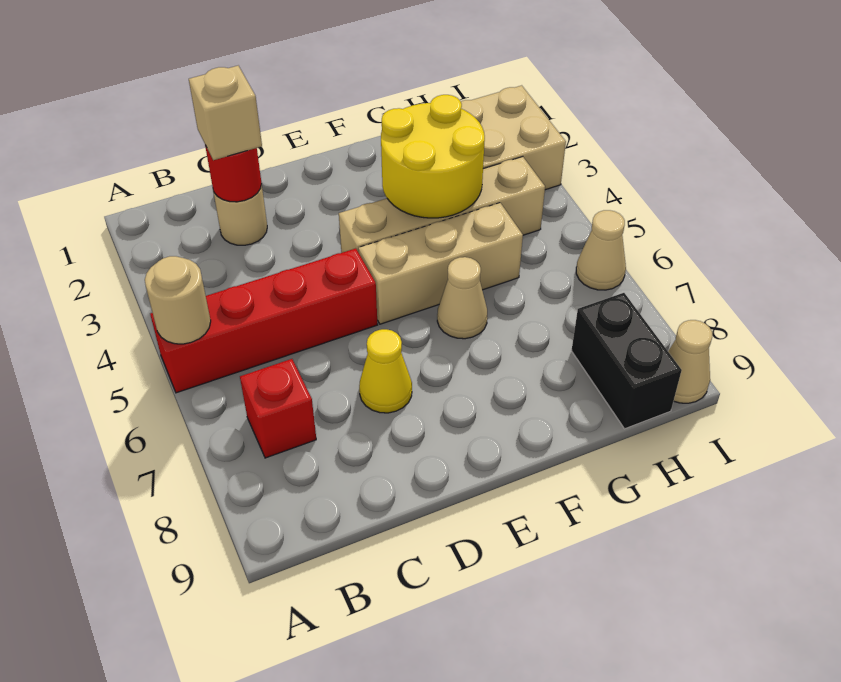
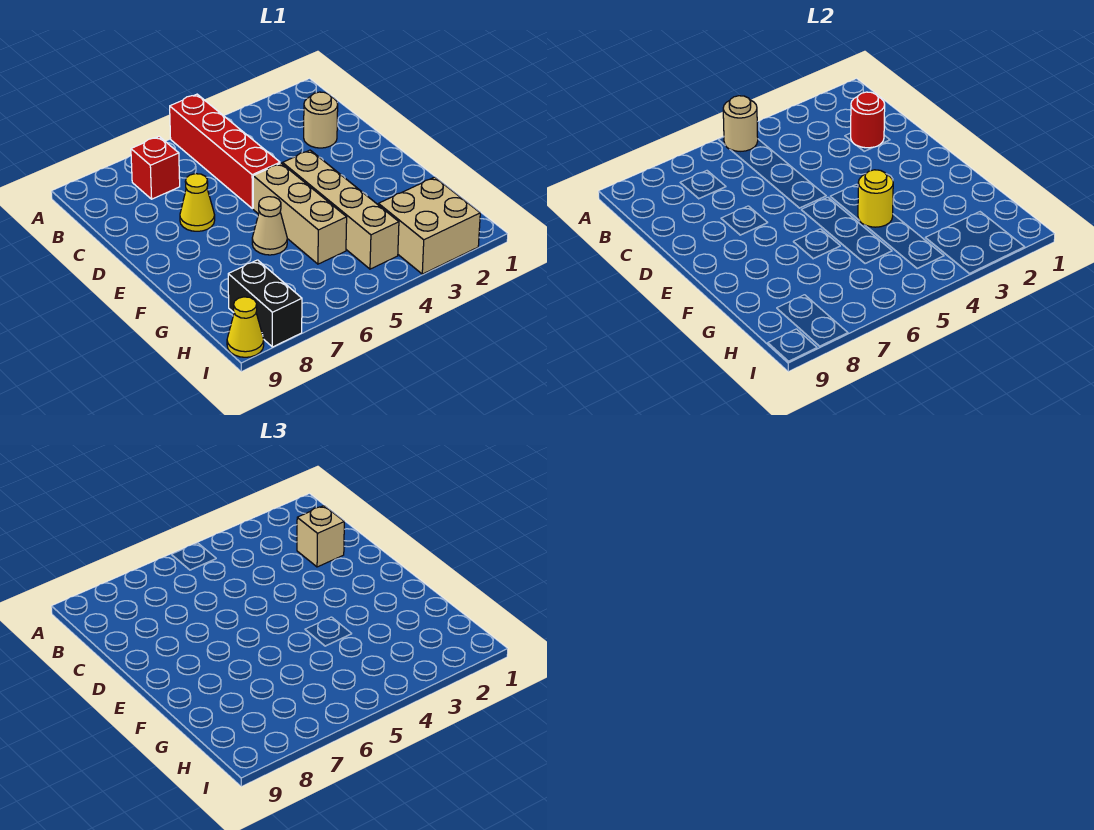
yellow round brick F3:G4 level 2 -> yellow round brick F4 level 2
black brick H8:H9 level 1 -> black brick H8:I8 level 1
tan cone I6 level 1 -> none
tan cone I9 level 1 -> yellow cone I9 level 1

